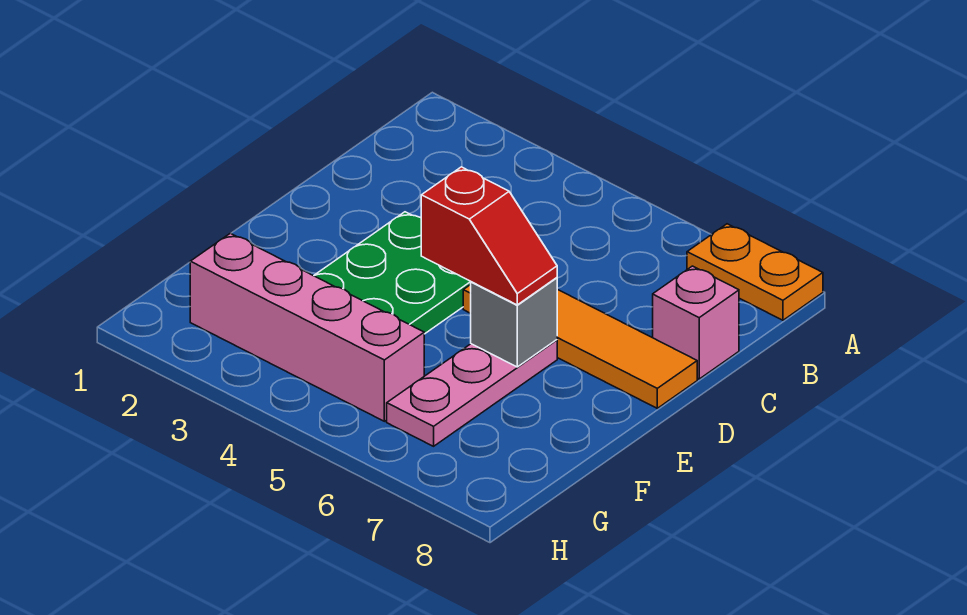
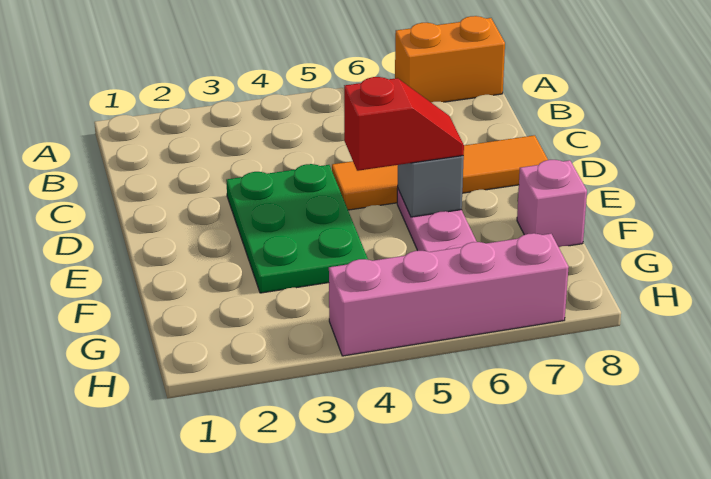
orange plate A7:A8 level 1 -> orange brick A7:A8 level 1
pink brick C8 level 1 -> pink brick F8 level 1
pink brick G2:G5 level 1 -> pink brick H4:H7 level 1

